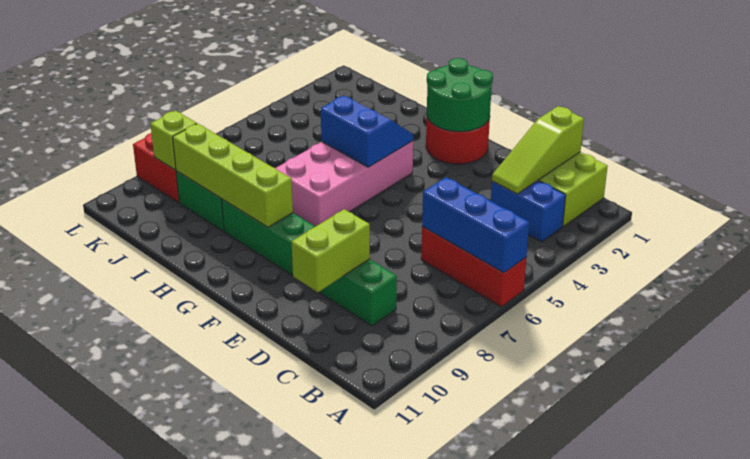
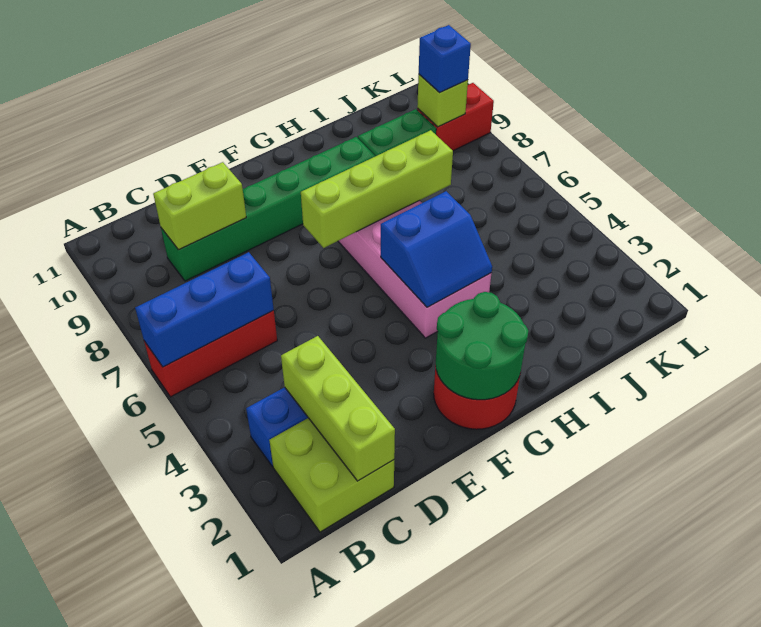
lime slope C1:C3 level 2 top 1 -> lime brick C1:C3 level 2
lime brick D9:D10 level 2 -> lime brick C9:D9 level 2
lime brick G9:J9 level 2 -> lime brick F7:I7 level 2
none -> blue brick K9 level 3

